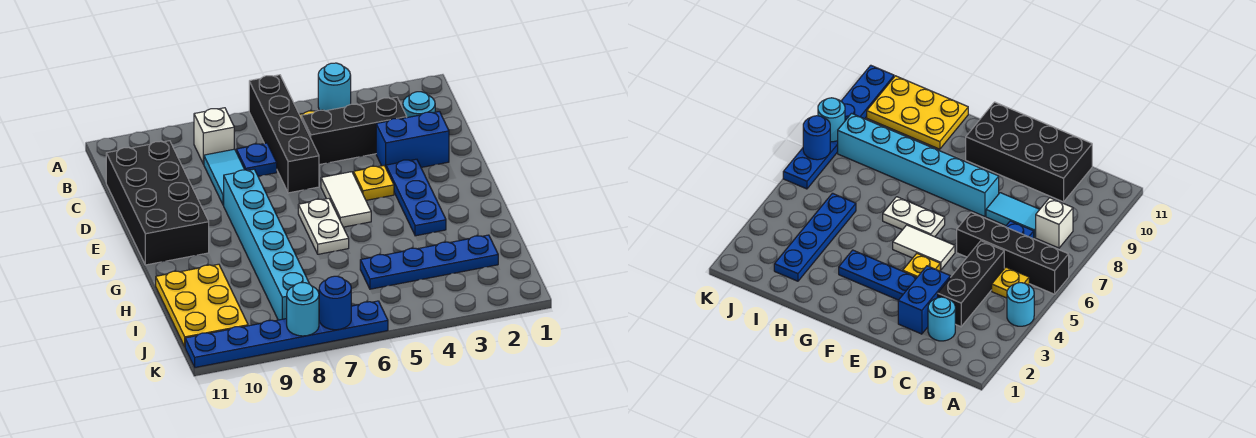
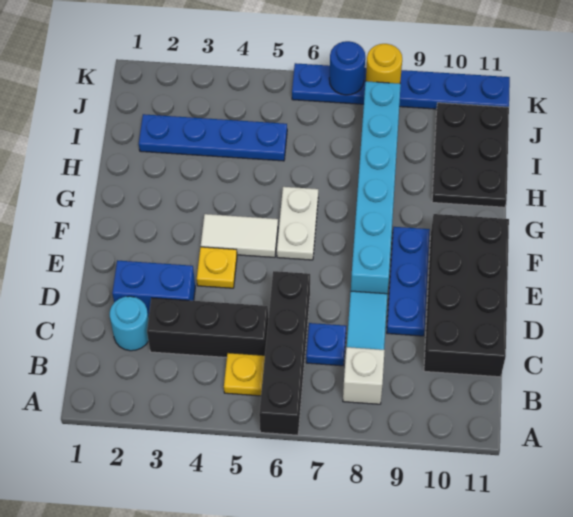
cyan round brick A4 level 1 -> none
blue plate E3:G3 level 1 -> blue plate D9:F9 level 1
white tile E5:F5 level 1 -> white tile F4:F5 level 1
yellow plate H10:J11 level 1 -> black plate H10:J11 level 1
cyan round brick K8 level 2 -> yellow round brick K8 level 2

